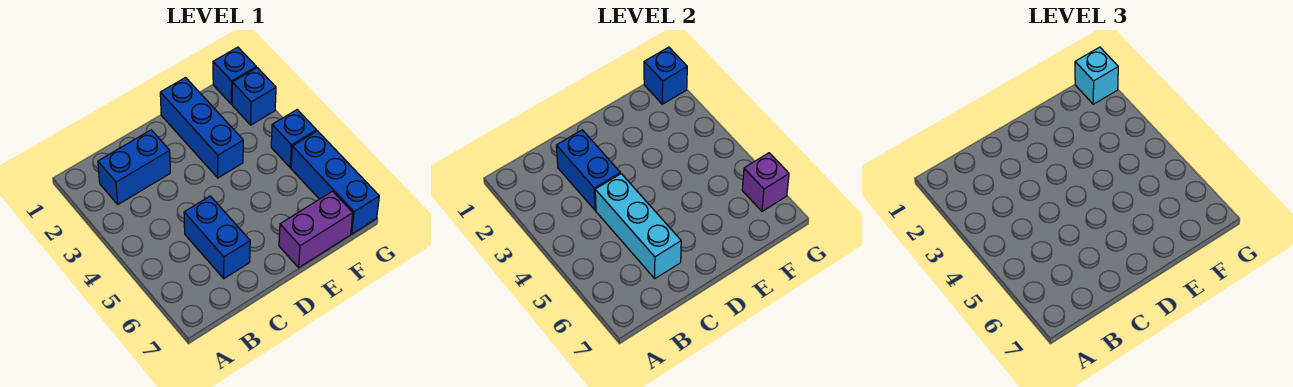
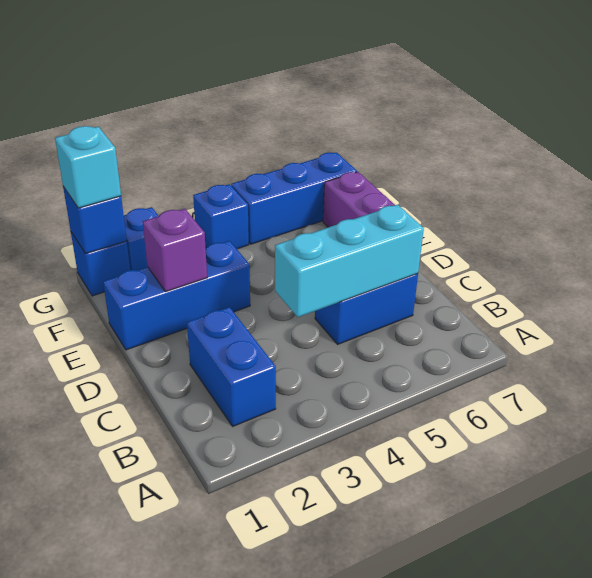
blue brick C2:C3 level 2 -> none
purple brick G6 level 2 -> purple brick E2 level 2

